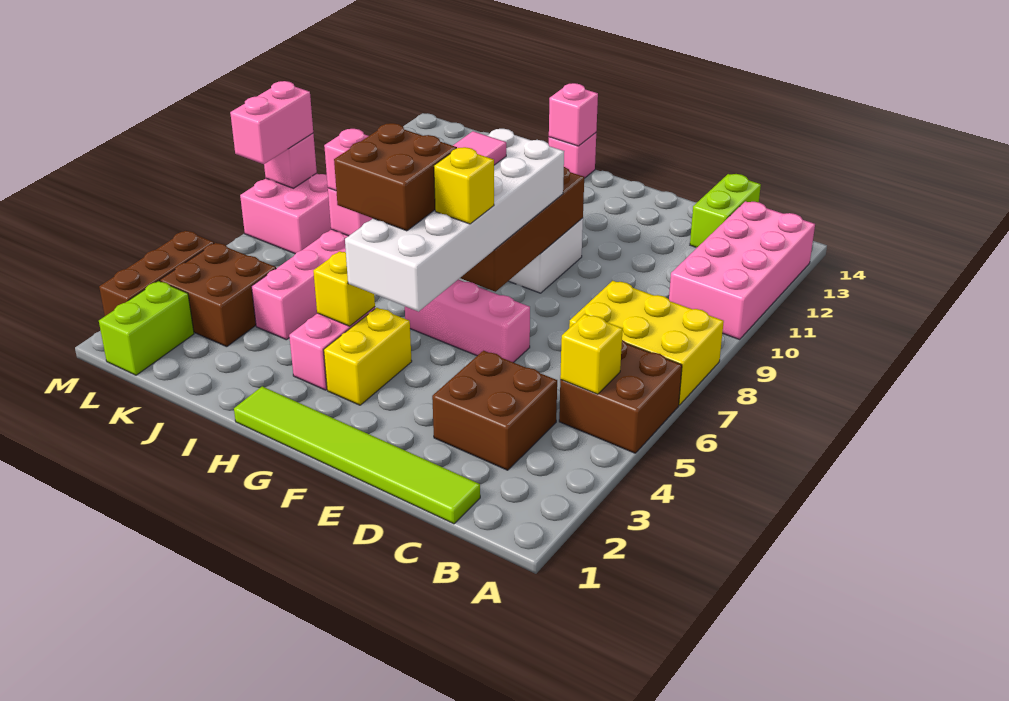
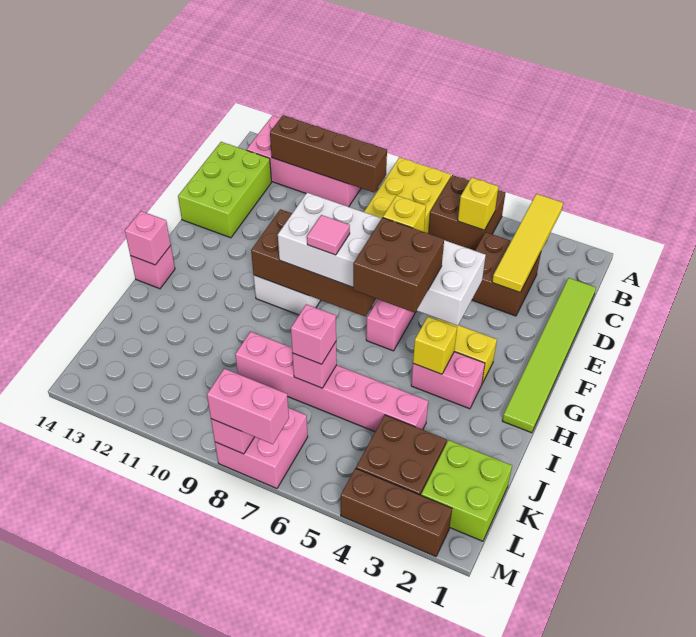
none -> yellow tile A3:D3 level 2
none -> brown brick B9:B12 level 2
lime brick C13:C14 level 1 -> lime brick C13:E14 level 1
lime brick L1:L2 level 1 -> lime brick K1:L2 level 1

